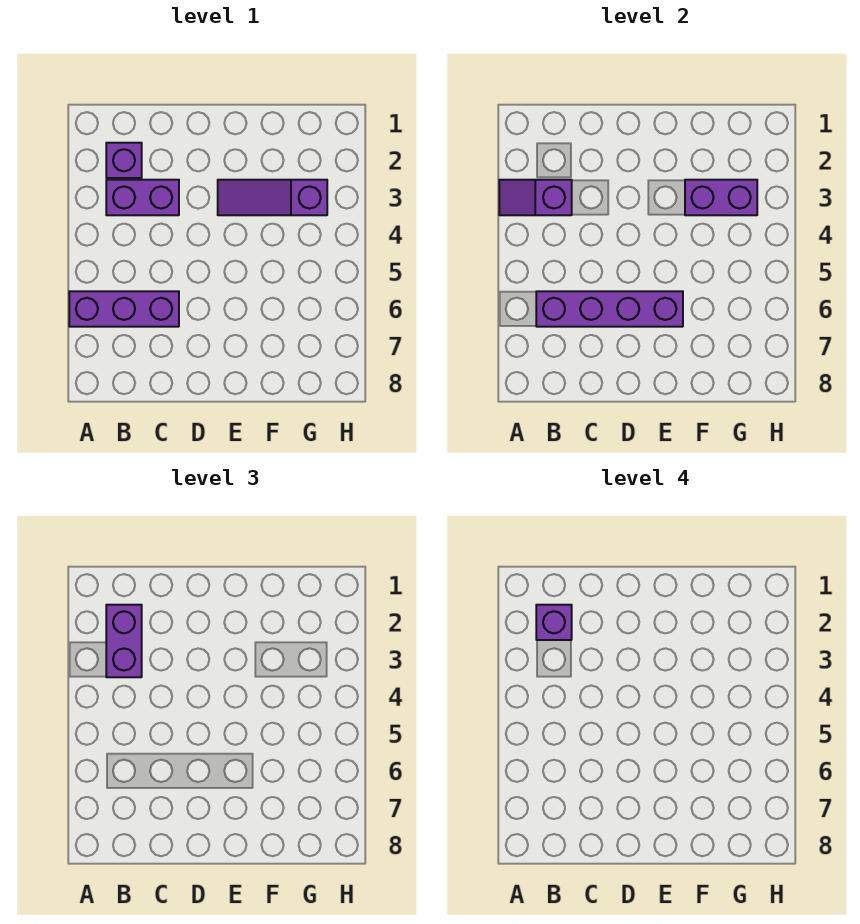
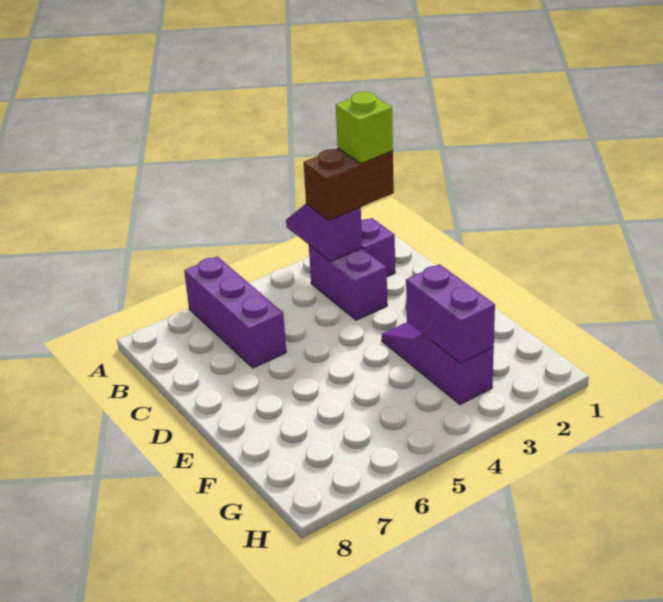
purple brick B2:B3 level 3 -> brown brick B2:B3 level 3
purple brick B2 level 4 -> lime brick B2 level 4
purple brick B6:E6 level 2 -> none

